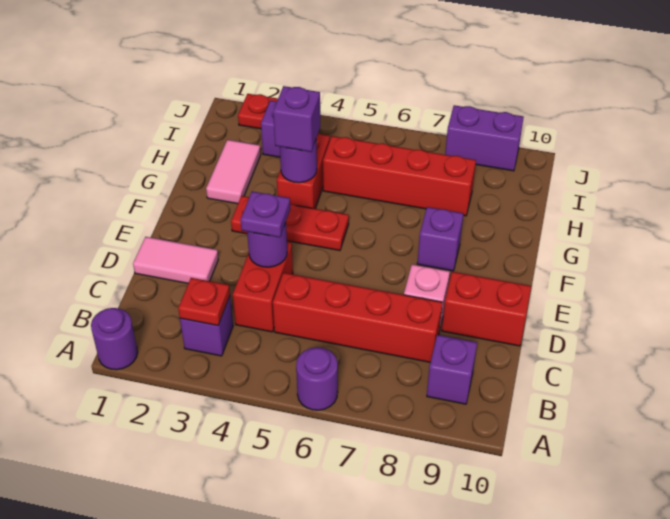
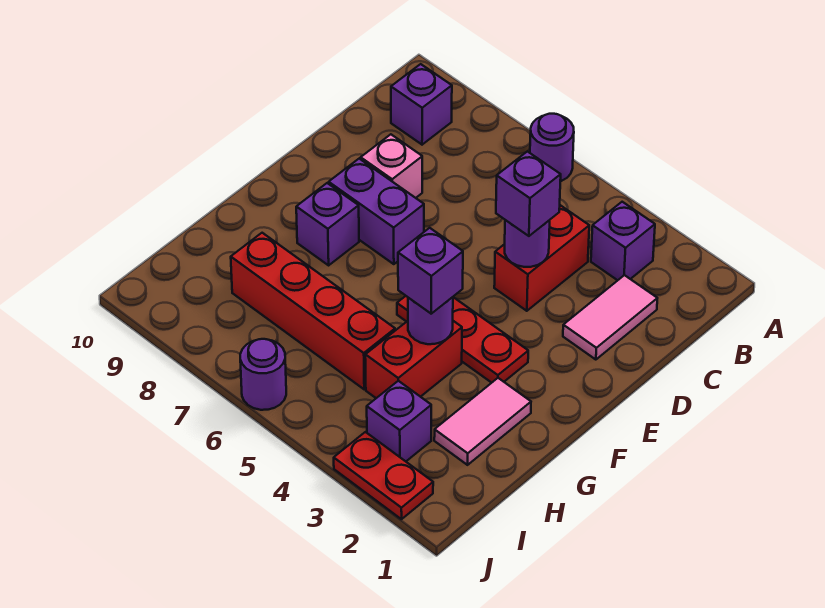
purple round brick A1 level 1 -> purple round brick J6 level 1
red plate B3 level 2 -> none
red brick C5:C8 level 1 -> none
pink tile D1:D2 level 1 -> pink tile C2:D2 level 1
purple plate D4 level 3 -> purple brick D4 level 3
red brick D9:D10 level 1 -> none
purple brick J8:J9 level 1 -> purple brick E7:E8 level 1

